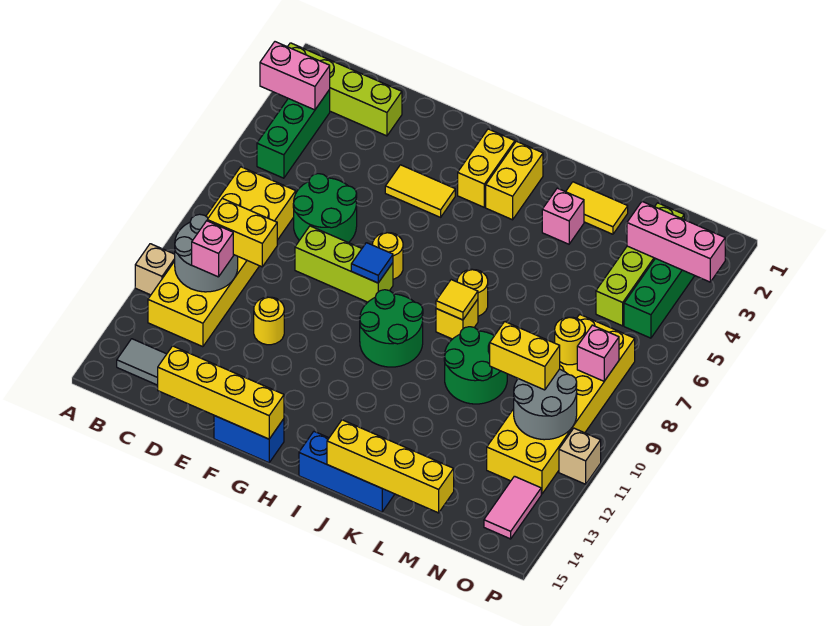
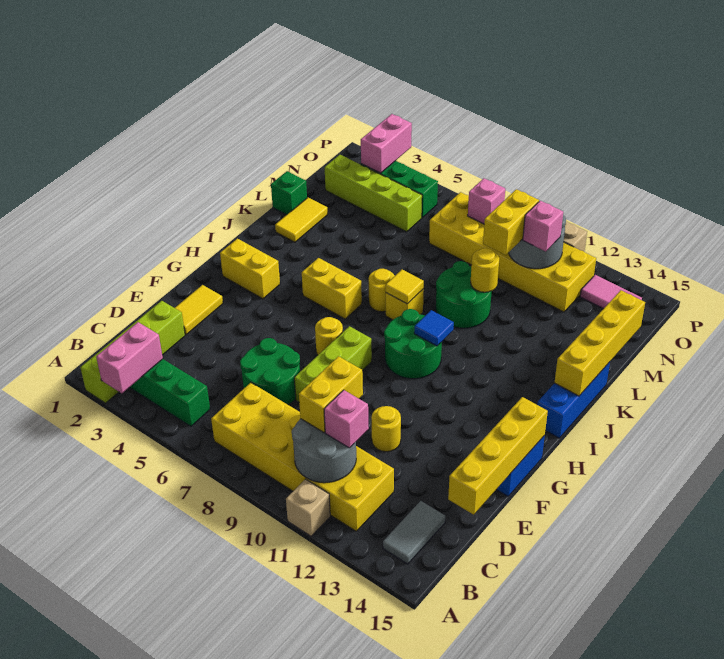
yellow tile F4:G4 level 1 -> yellow tile E2:F2 level 1
blue tile G8 level 2 -> blue tile I10 level 2
yellow brick I2:I3 level 1 -> yellow brick I5:I6 level 1
pink brick K3 level 1 -> pink brick N11 level 3
none -> green brick L1 level 1
pink brick N3:P3 level 2 -> pink brick O3:P3 level 2
yellow round brick N8 level 2 -> yellow round brick L10 level 2

